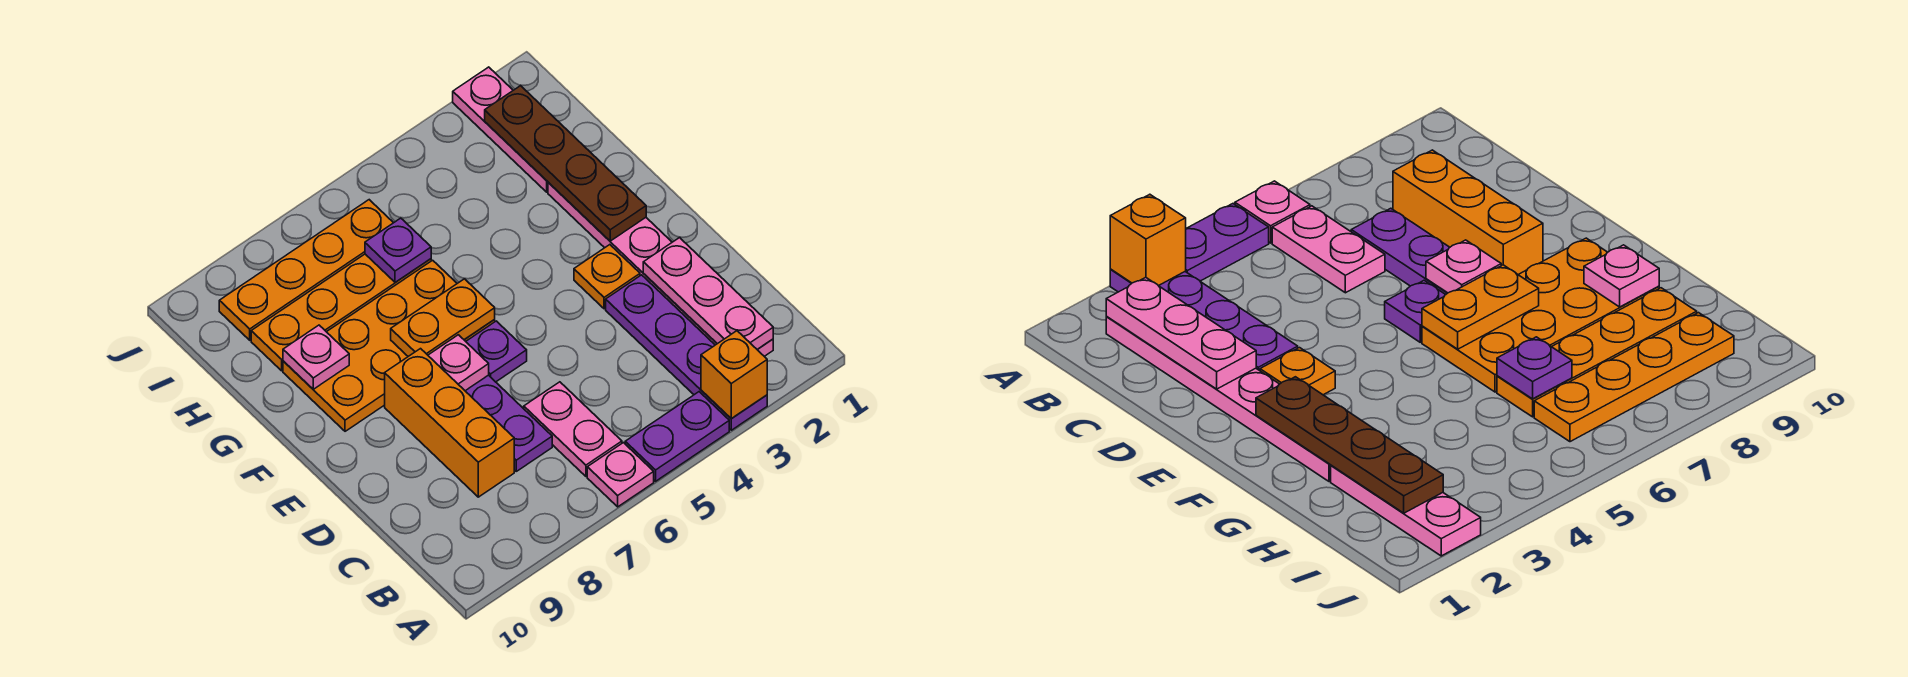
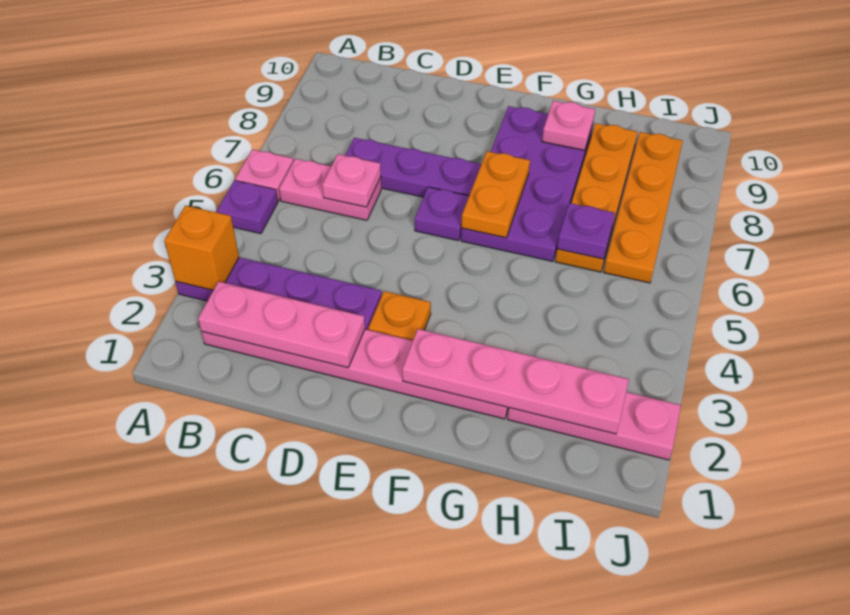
purple plate A4:A5 level 1 -> purple plate A5 level 1
orange brick C8:E8 level 1 -> none
pink plate E7 level 2 -> pink plate C6 level 2
brown plate F2:I2 level 2 -> pink plate F2:I2 level 2
orange plate F6:G9 level 1 -> purple plate F6:G9 level 1

